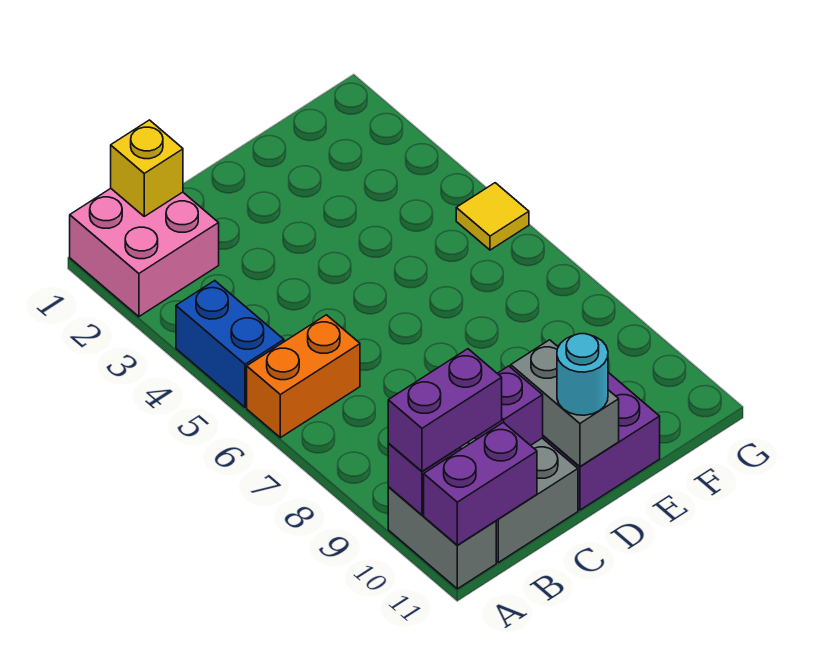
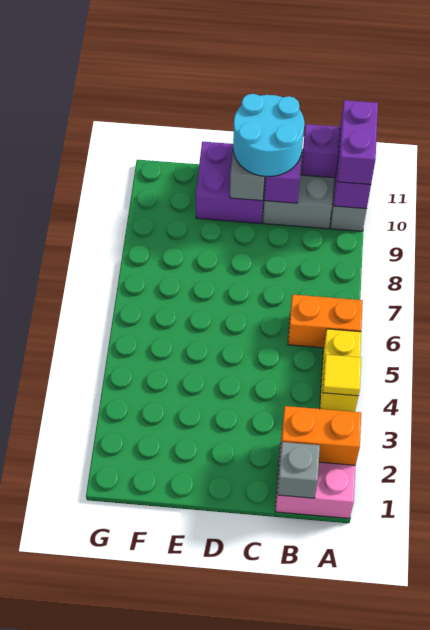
none -> orange brick A2:B2 level 2
blue brick A4:A5 level 1 -> yellow brick A4:A5 level 1
purple brick A10:B10 level 3 -> purple brick A10:A11 level 3
yellow brick B1 level 2 -> grey brick B1 level 2
cyan round brick D11 level 3 -> cyan round brick C10:D11 level 3
yellow tile G5 level 1 -> yellow tile A4 level 2

